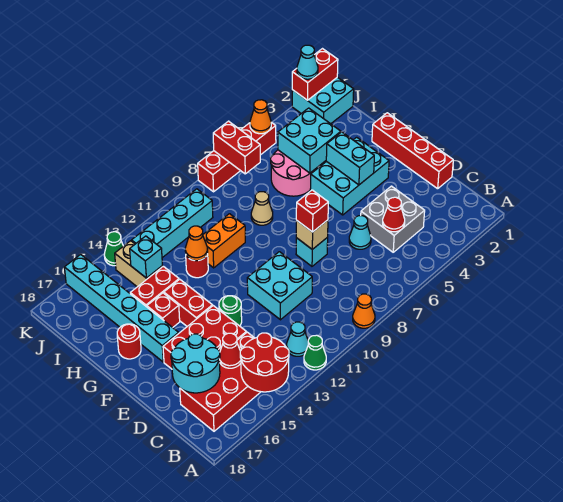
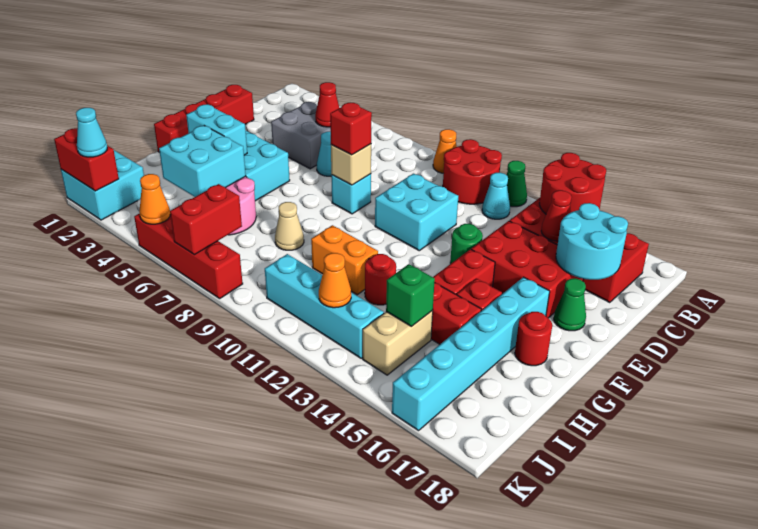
none -> red round brick A10:B11 level 1
cyan brick F4:G4 level 2 -> cyan brick G3:G4 level 2
orange cone H12 level 2 -> orange cone J12 level 2
cyan brick I14 level 2 -> green brick I14 level 2
green cone K14 level 1 -> green cone E17 level 1

